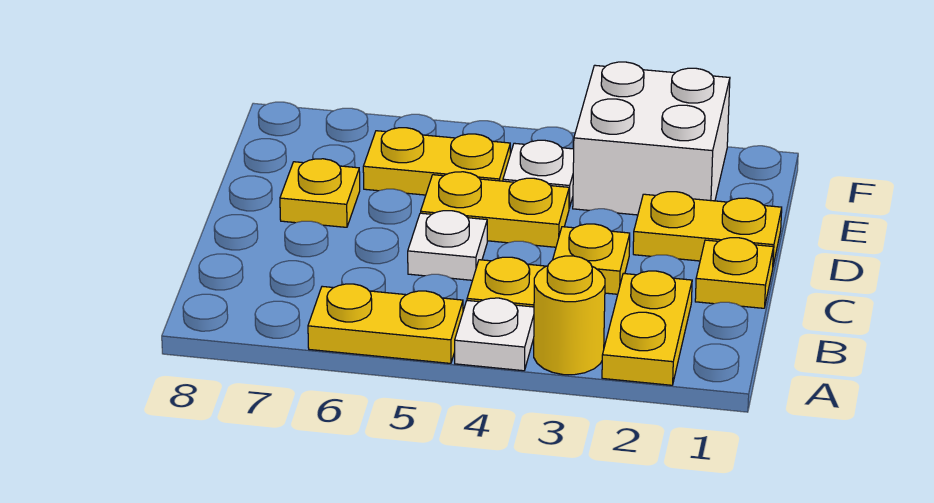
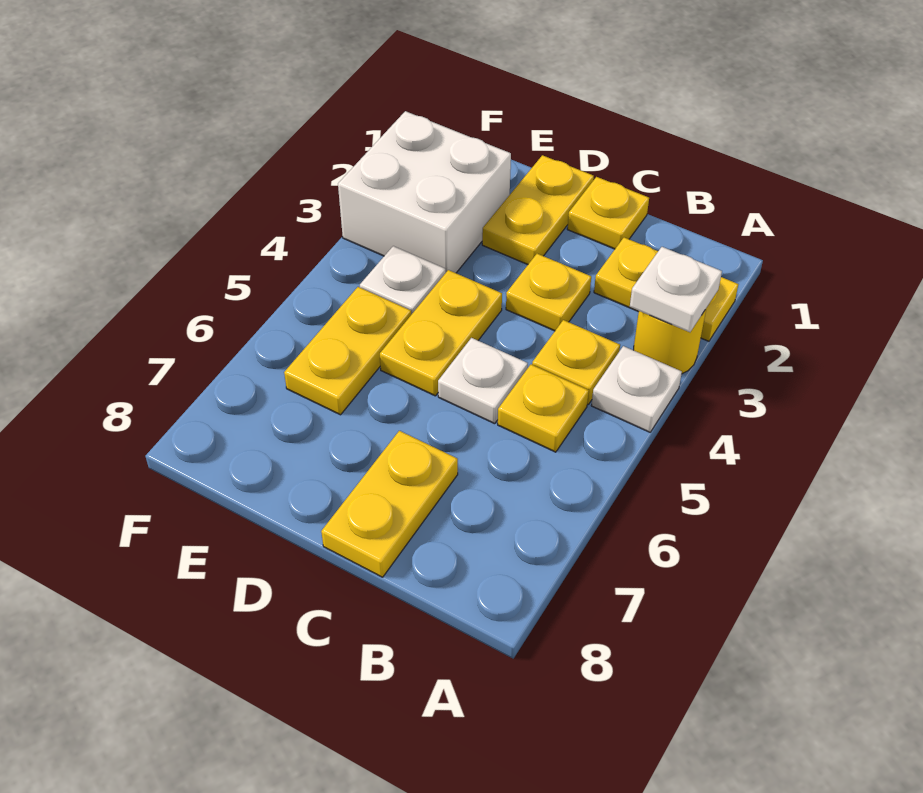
none -> white plate A3 level 2
yellow plate A5:A6 level 1 -> yellow plate C7:C8 level 1
yellow plate D7 level 1 -> yellow plate B5 level 1

